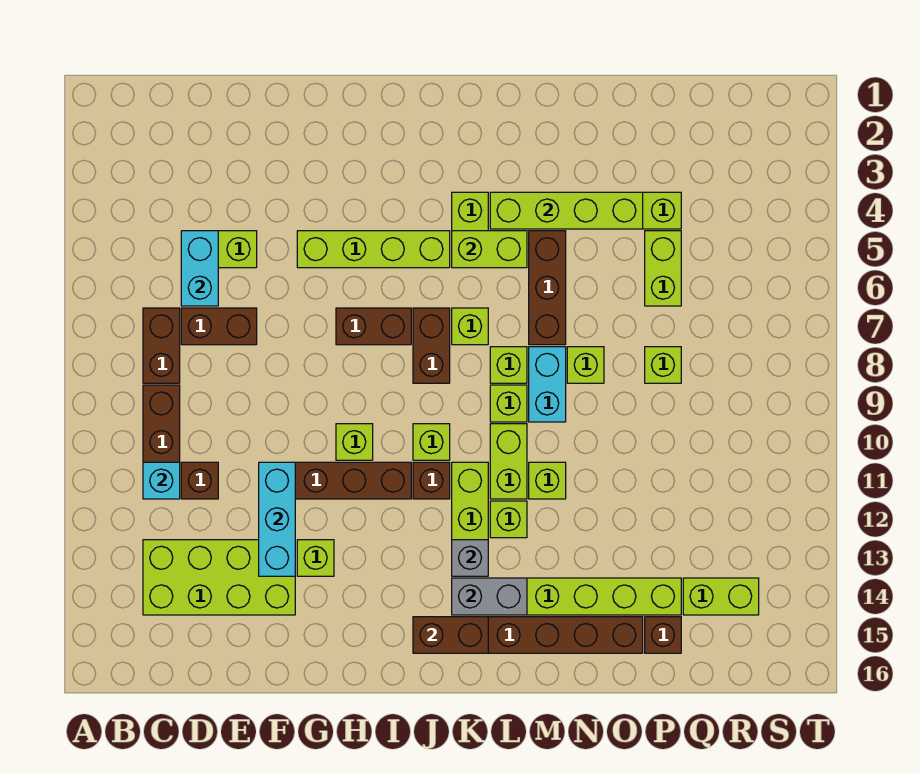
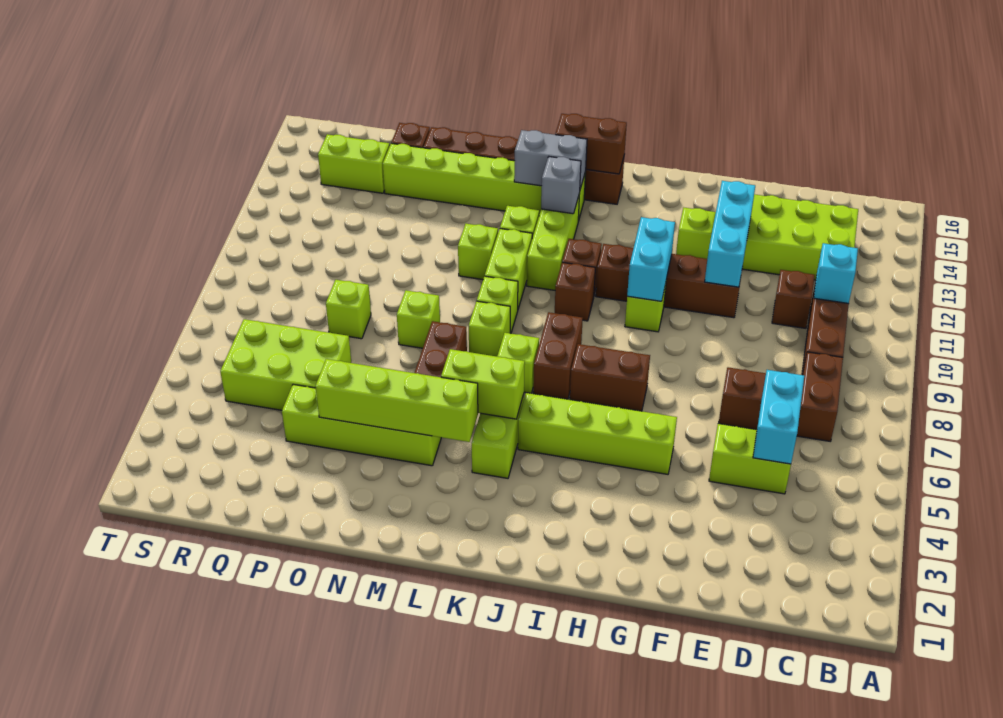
lime brick J10 level 1 -> brown brick J10 level 1
cyan brick M8:M9 level 1 -> cyan brick H10:H11 level 2
lime brick P5:P6 level 1 -> lime brick P5:R6 level 1

